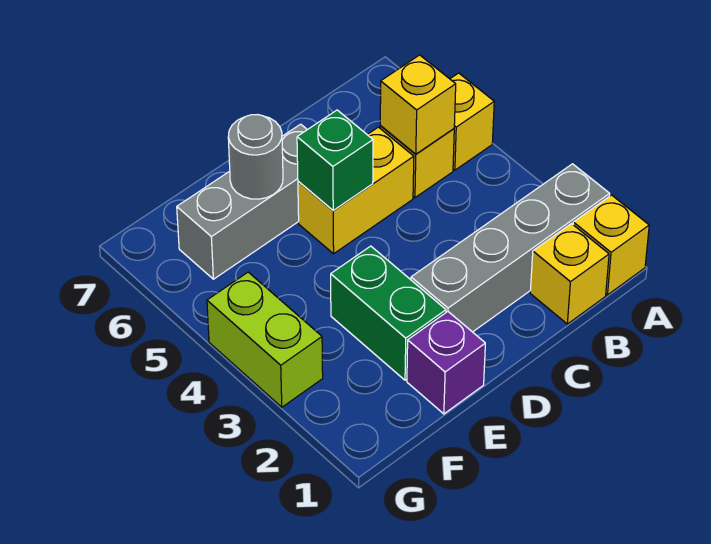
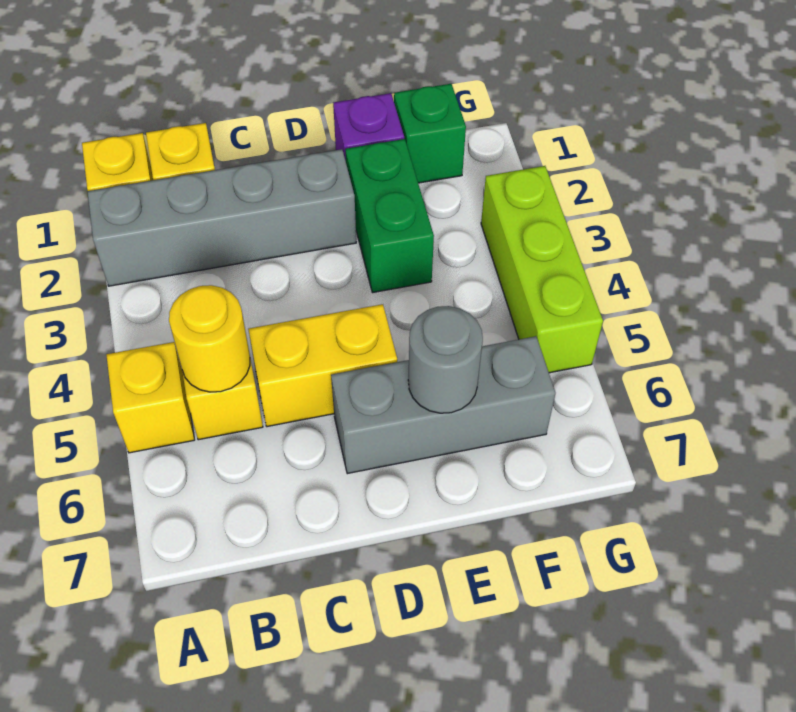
yellow brick B5 level 2 -> yellow round brick B5 level 2
green brick D5 level 2 -> green brick F1 level 1
lime brick G3:G4 level 1 -> lime brick G3:G5 level 1

